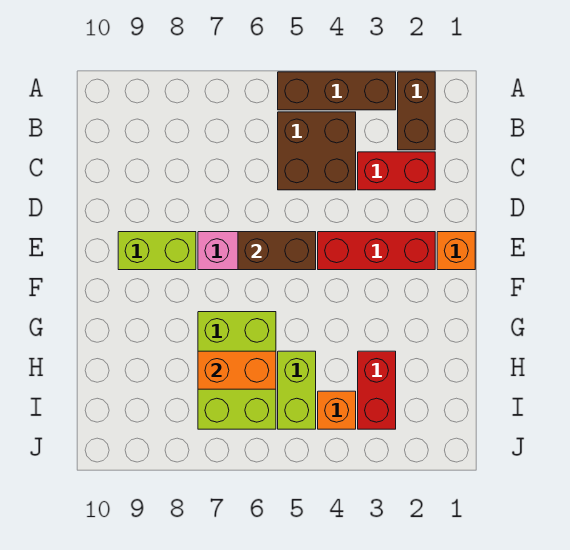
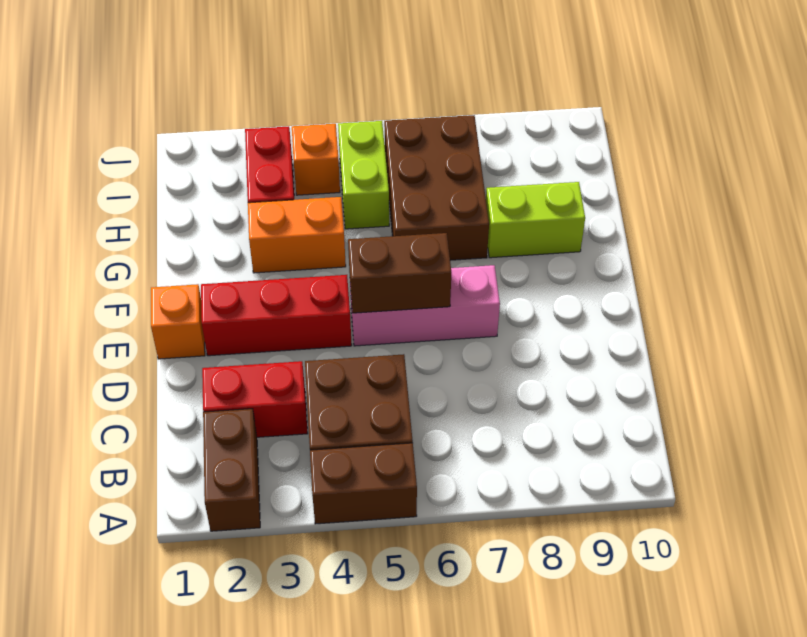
brown brick A3:A5 level 1 -> brown brick A4:A5 level 1
lime brick E8:E9 level 1 -> lime brick G8:G9 level 1
lime brick G6:I7 level 1 -> brown brick G6:I7 level 1
orange brick H6:H7 level 2 -> orange brick G3:G4 level 1

